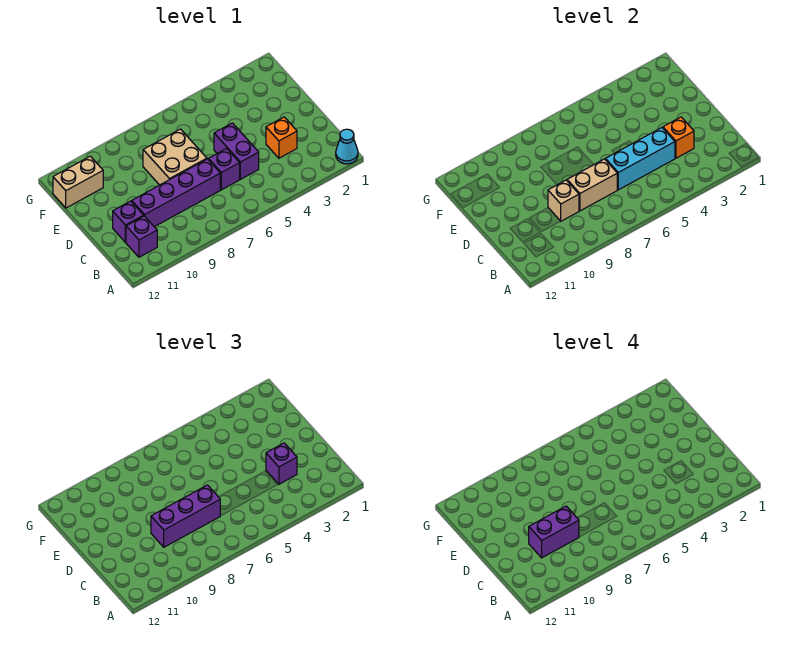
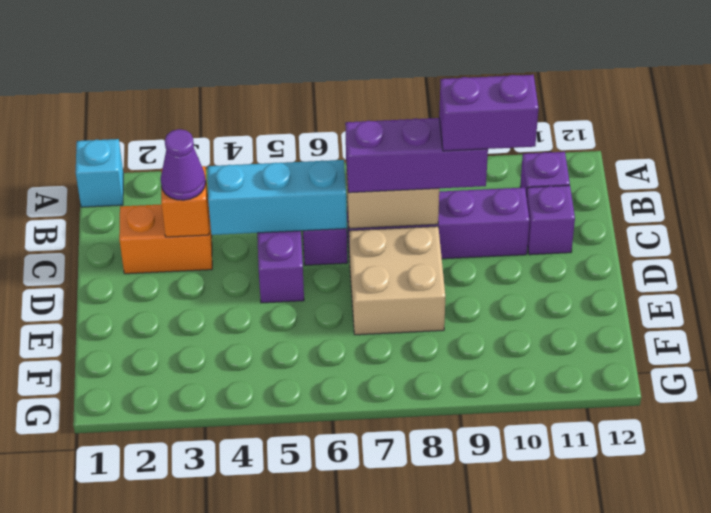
cyan cone A1 level 1 -> cyan brick A1 level 1
orange brick C3 level 1 -> orange brick C2:C3 level 1
purple brick C3 level 3 -> purple cone C3 level 3
tan brick C9 level 2 -> none
tan brick F11:F12 level 1 -> none

